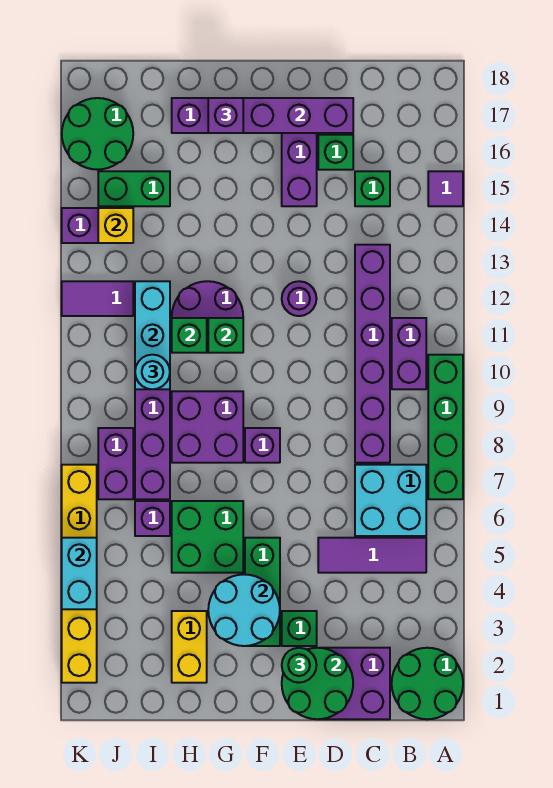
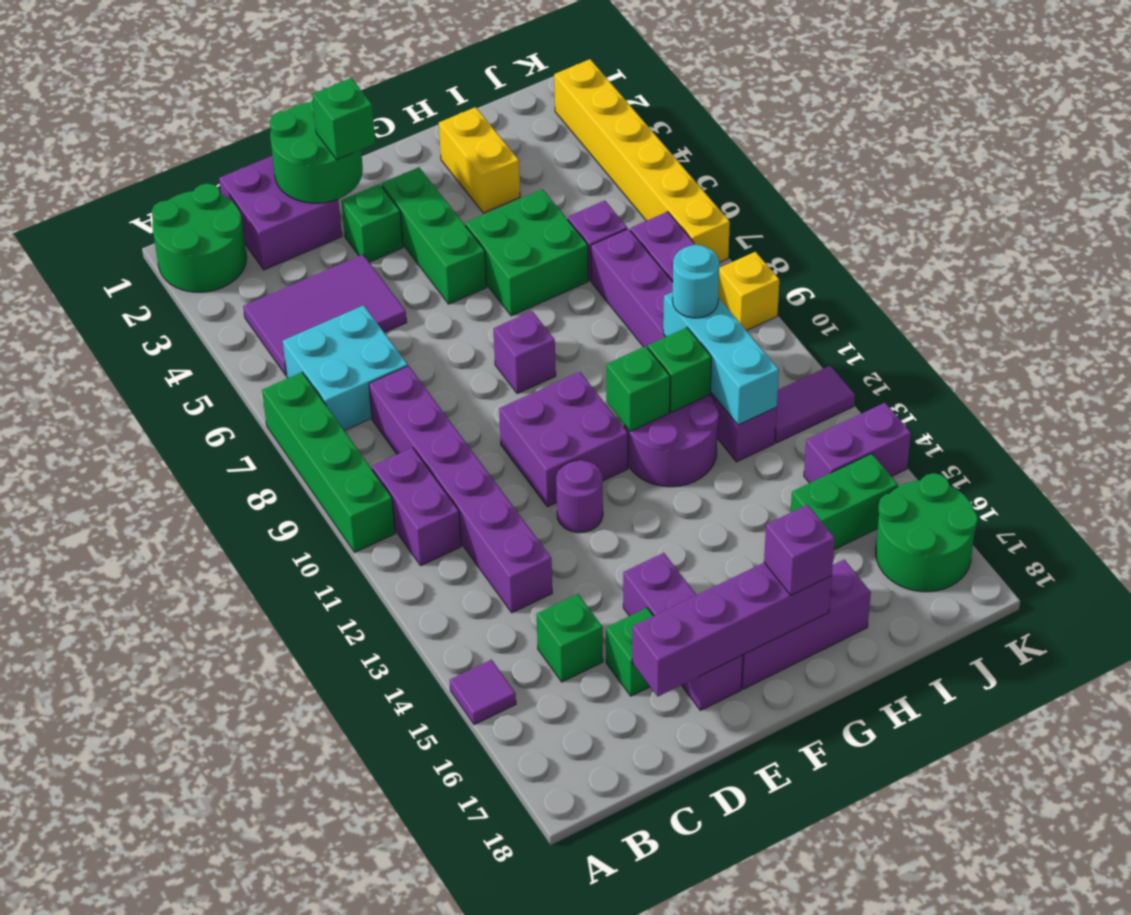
purple tile B5:D5 level 1 -> purple tile B4:D5 level 1
green round brick E2 level 3 -> green brick E2 level 3
cyan round brick F3:G4 level 2 -> none
purple brick G8:H9 level 1 -> purple brick E10:F11 level 1
yellow brick J14 level 2 -> yellow brick K9 level 1
cyan brick K4:K5 level 2 -> none

